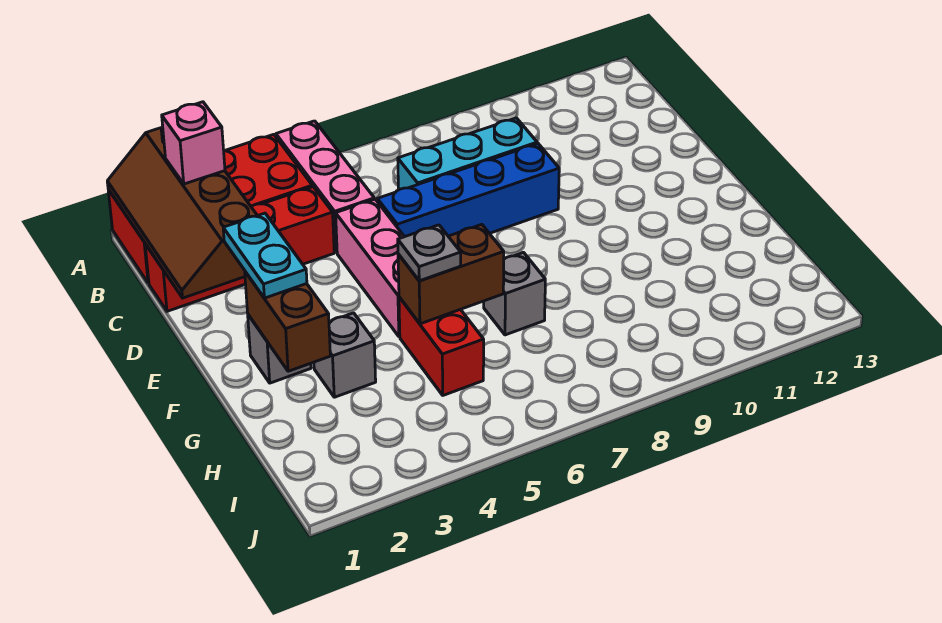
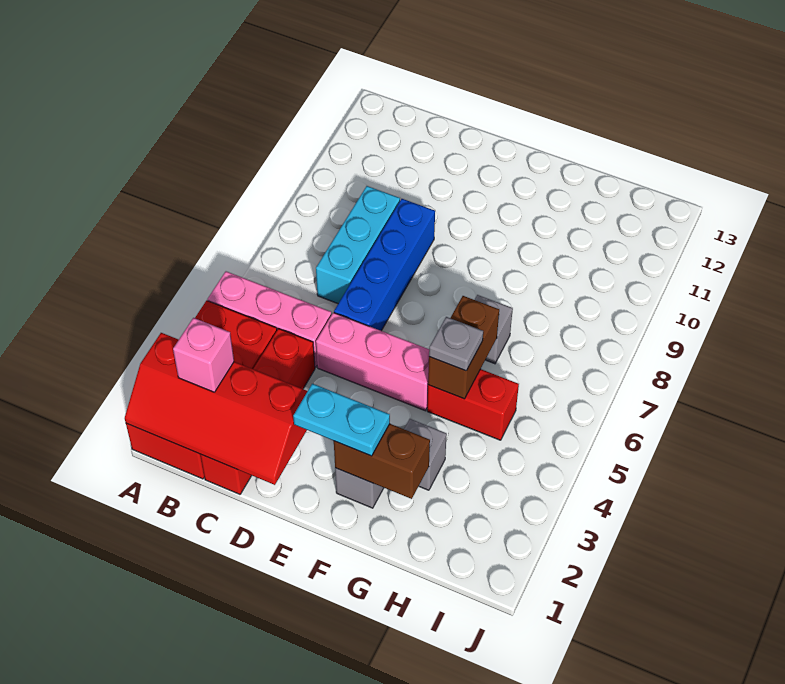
brown slope A1:D2 level 2 top 2 -> red slope A1:D2 level 2 top 2

